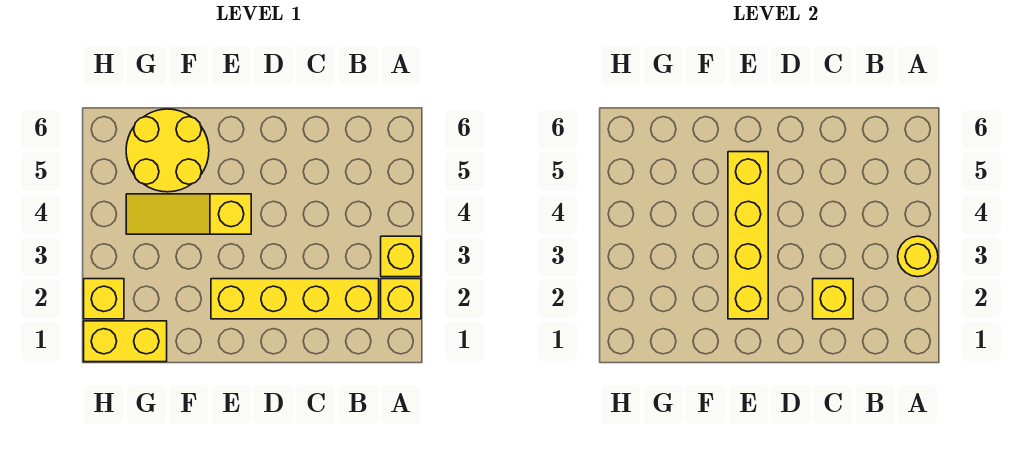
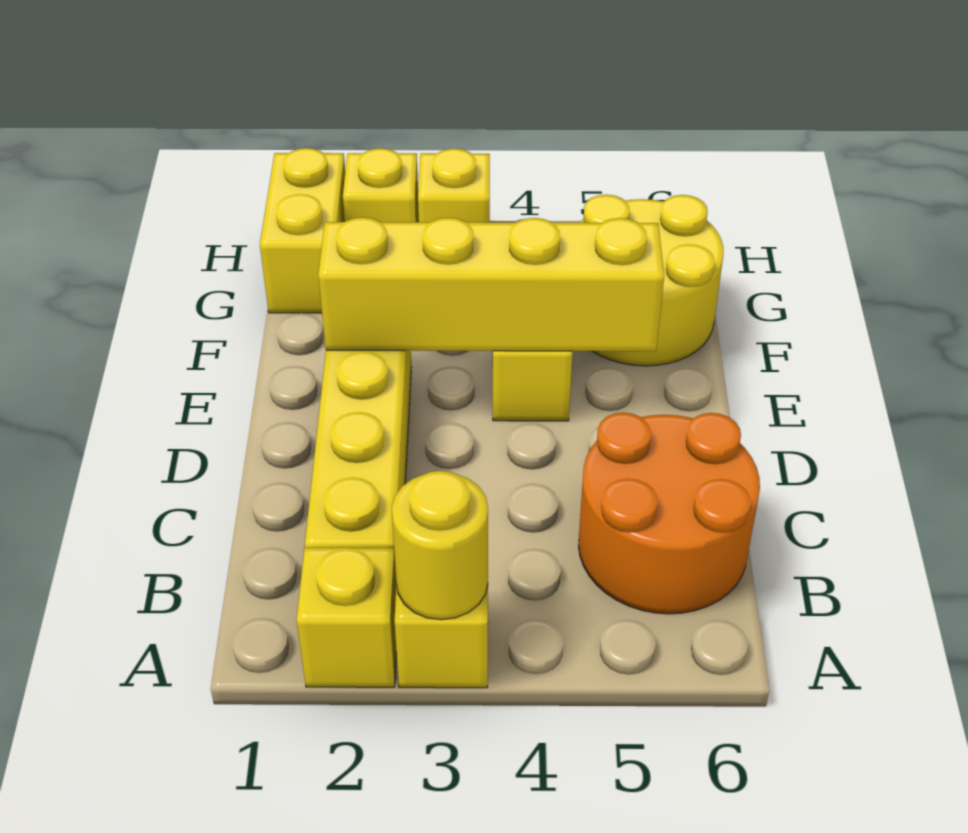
none -> orange round brick B5:C6 level 1
yellow brick C2 level 2 -> yellow brick H3 level 1

